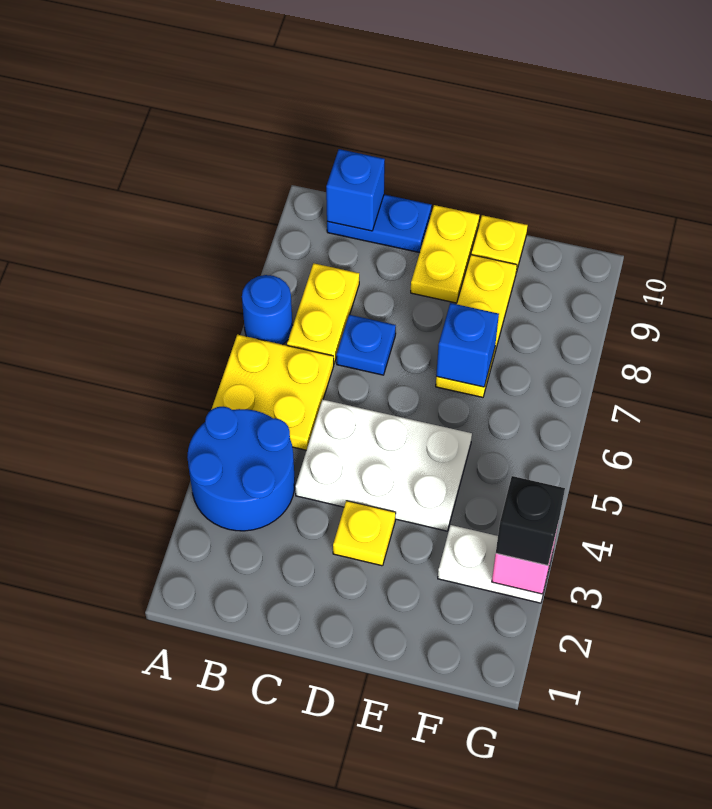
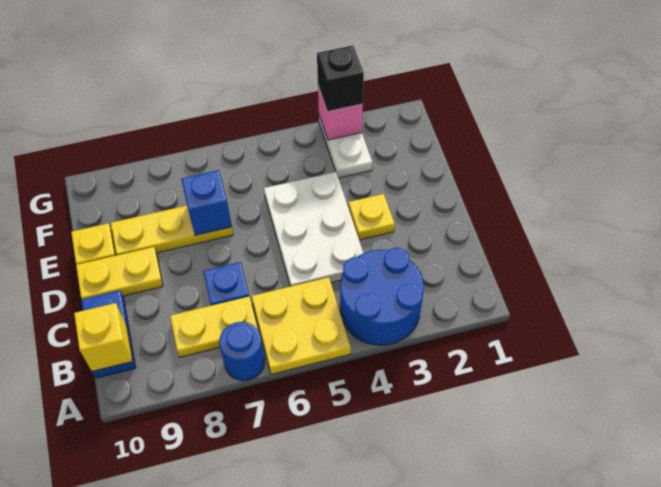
blue brick B10 level 2 -> yellow brick B10 level 2

